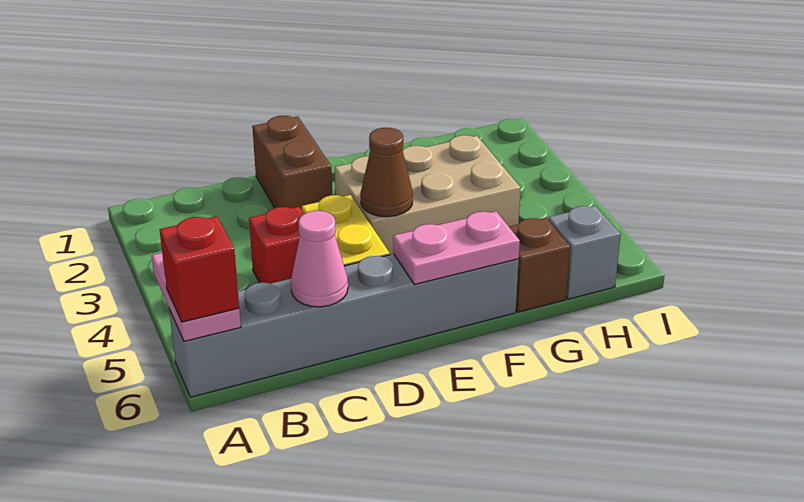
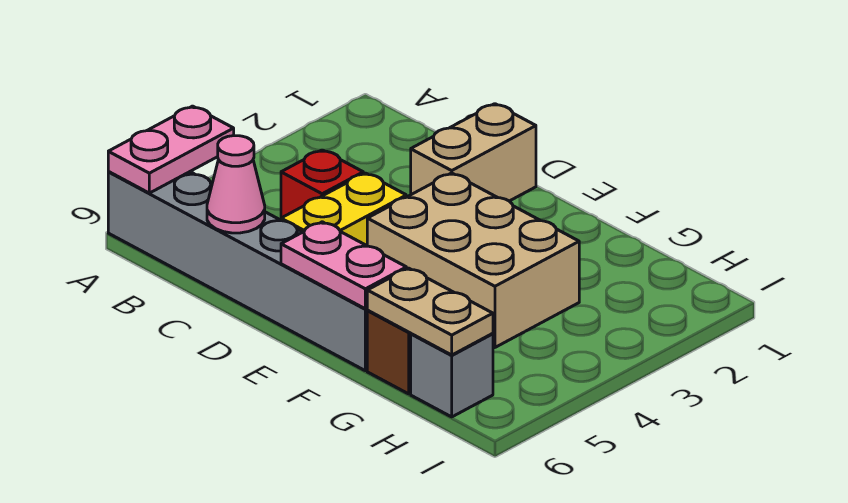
red brick A6 level 3 -> none
brown brick D1:D2 level 1 -> tan brick D1:D2 level 1
brown cone E4 level 2 -> none
none -> tan plate G6:H6 level 2

